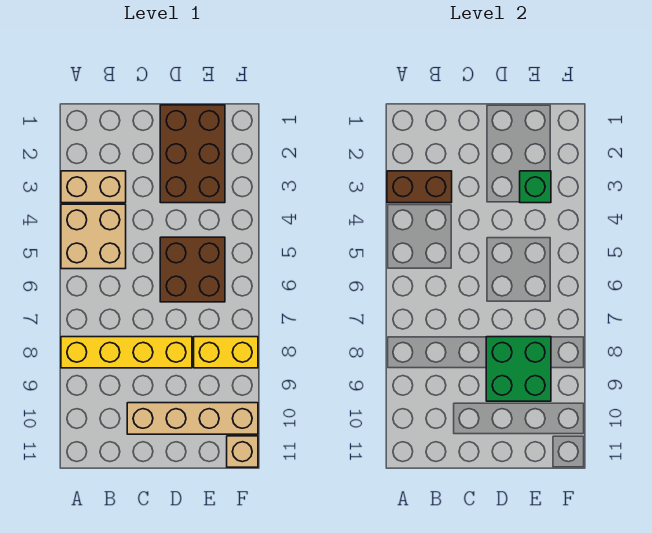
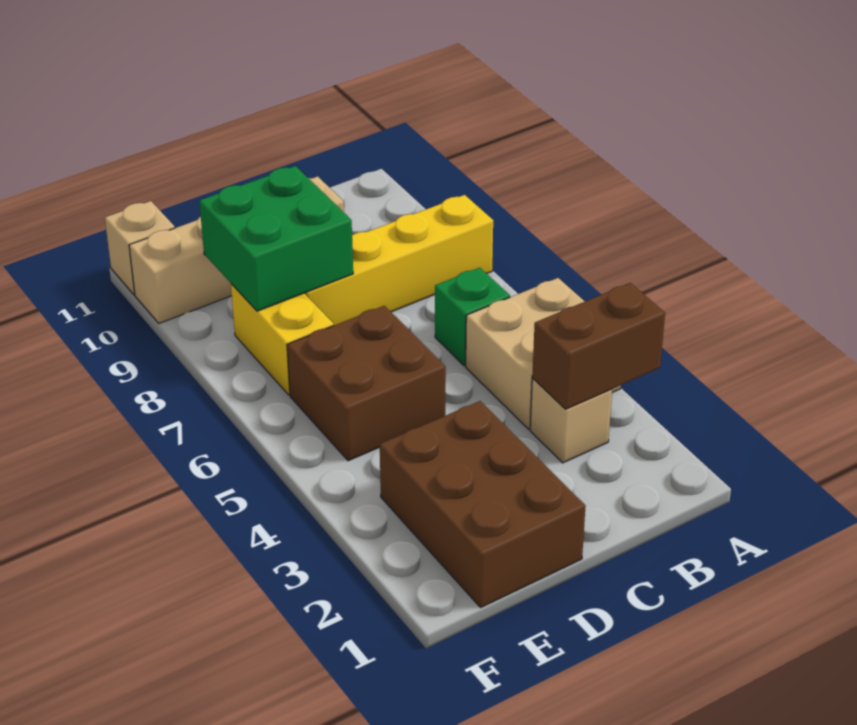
tan brick A3:B3 level 1 -> tan brick B3 level 1
green brick E3 level 2 -> green brick B6 level 1
yellow brick E8:F8 level 1 -> yellow brick E7:E8 level 1

